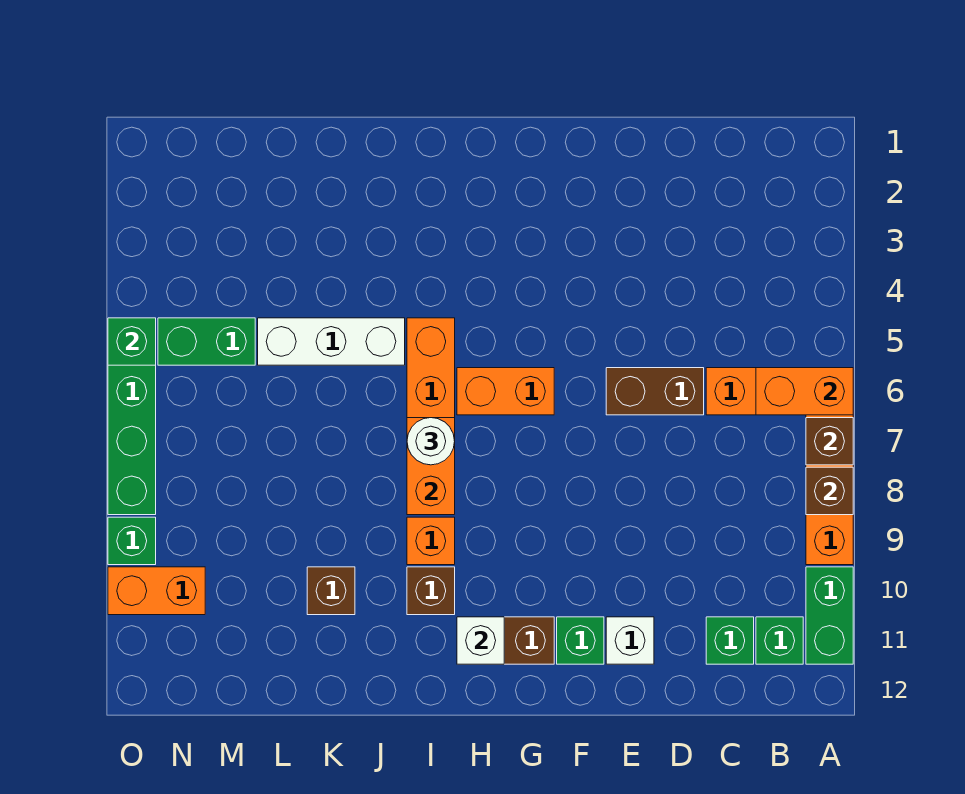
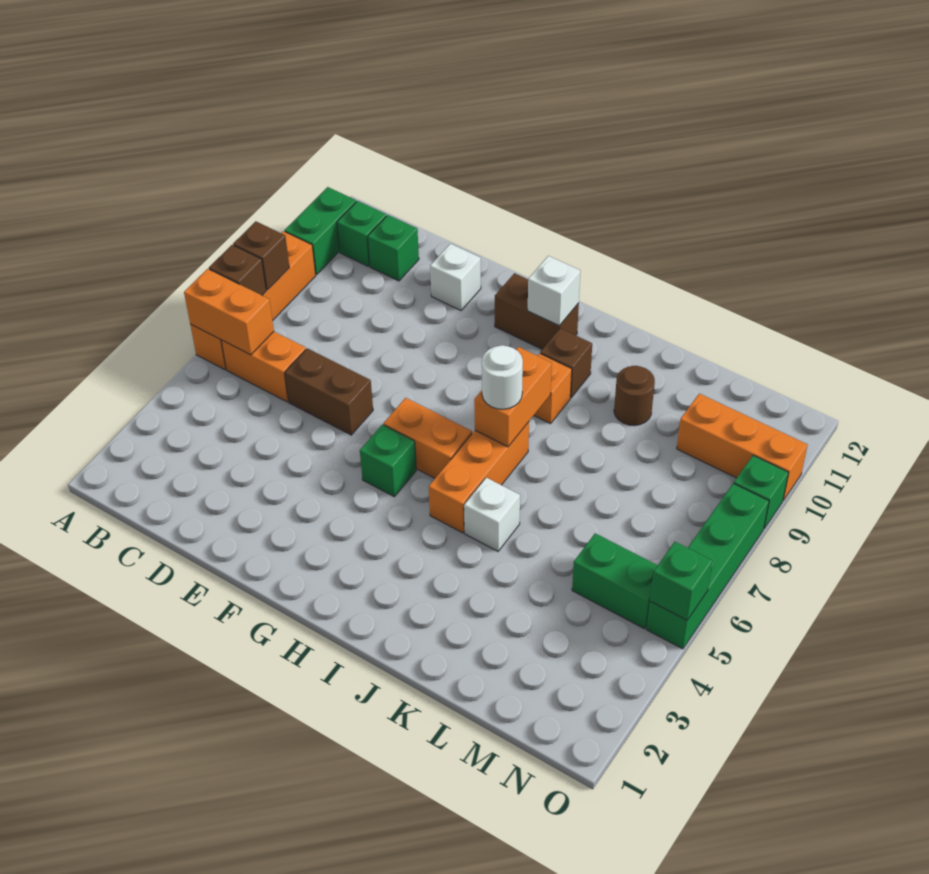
green brick F11 level 1 -> green brick G5 level 1
white brick J5:L5 level 1 -> white brick J5 level 1
brown brick K10 level 1 -> brown round brick K10 level 1
orange brick N10:O10 level 1 -> orange brick M10:O10 level 1

